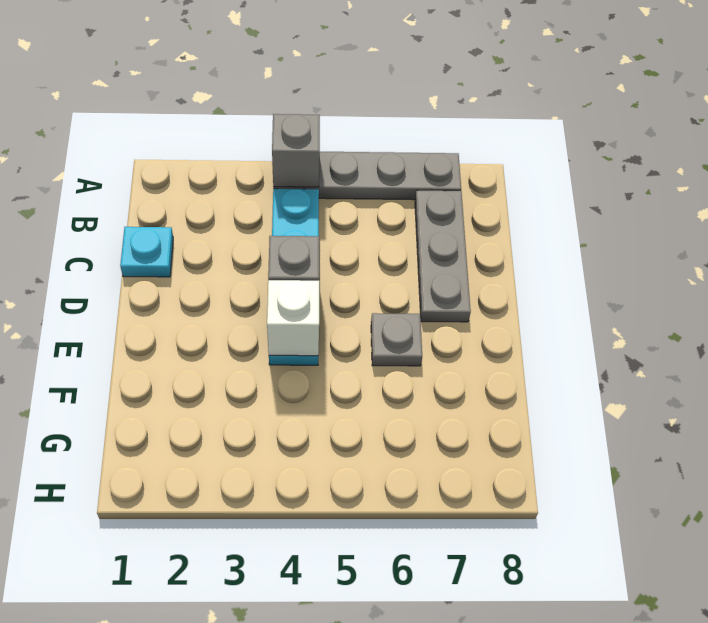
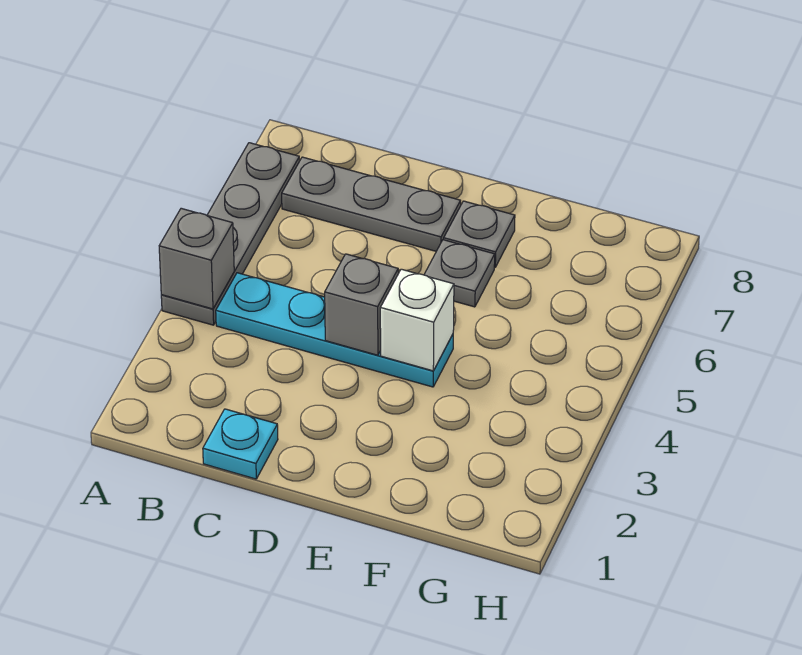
none -> grey plate E7 level 1

